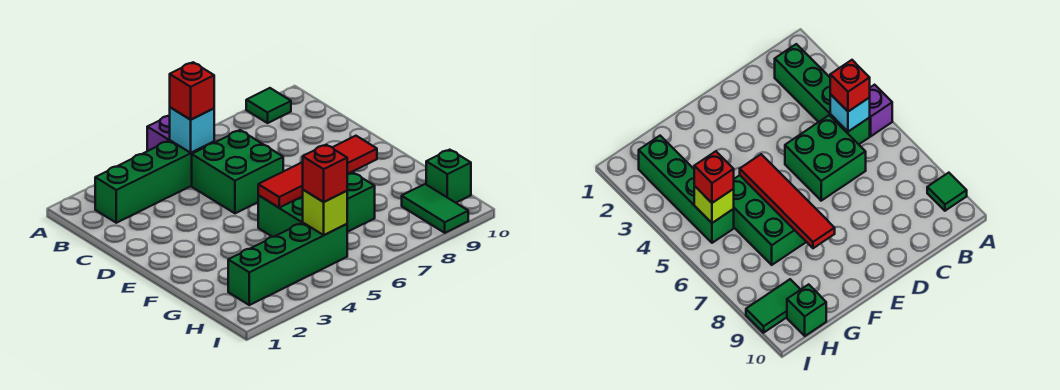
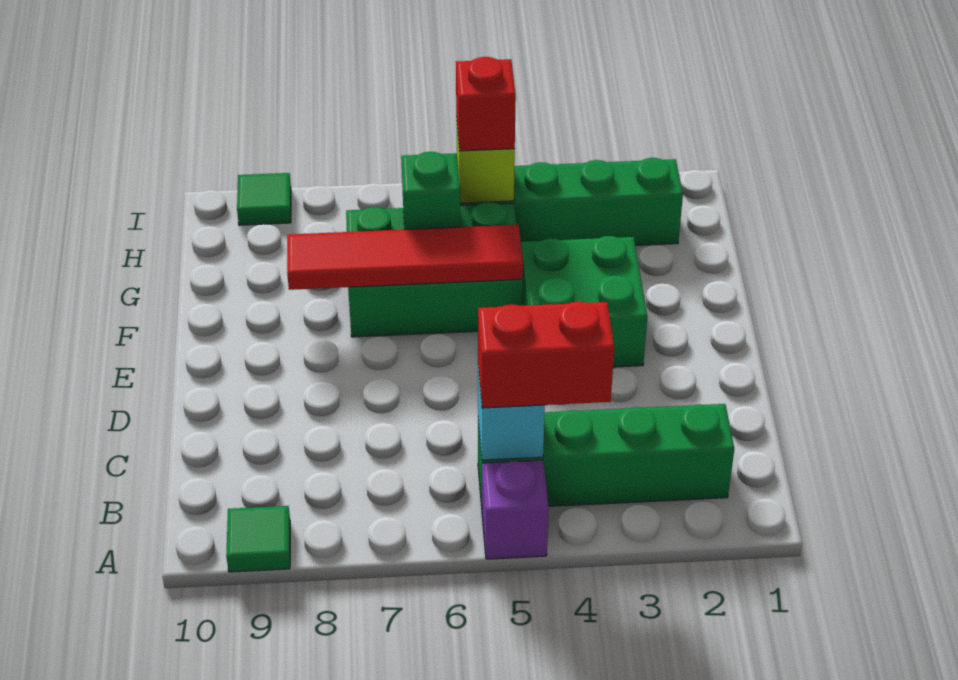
red brick B5 level 3 -> red brick B4:B5 level 3
green brick C5:D6 level 1 -> green brick E3:F4 level 1
green tile H9:I9 level 1 -> green tile I9 level 1
green brick H10 level 1 -> green brick G6 level 2

